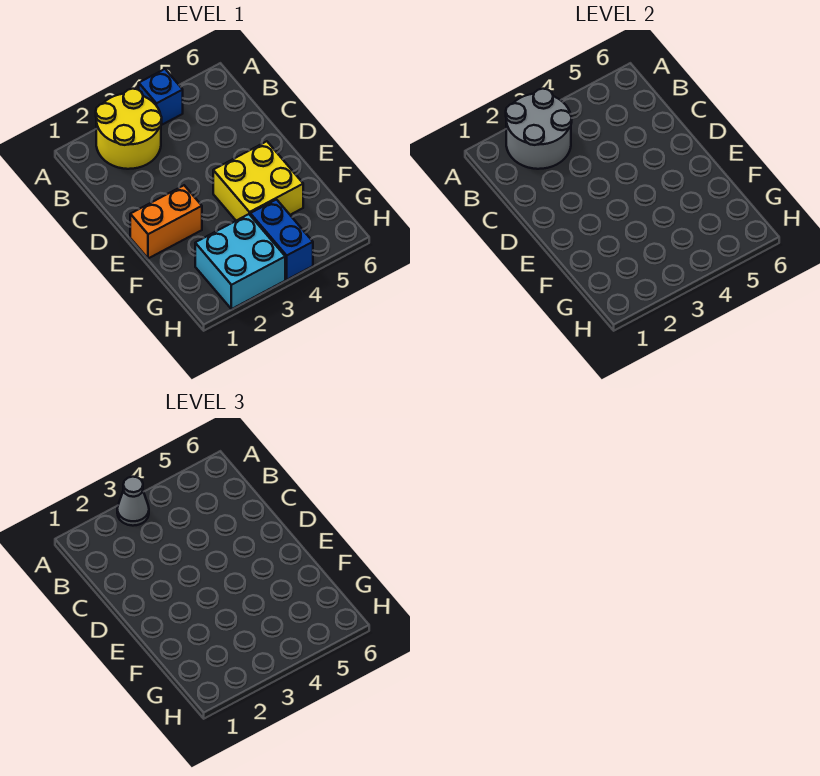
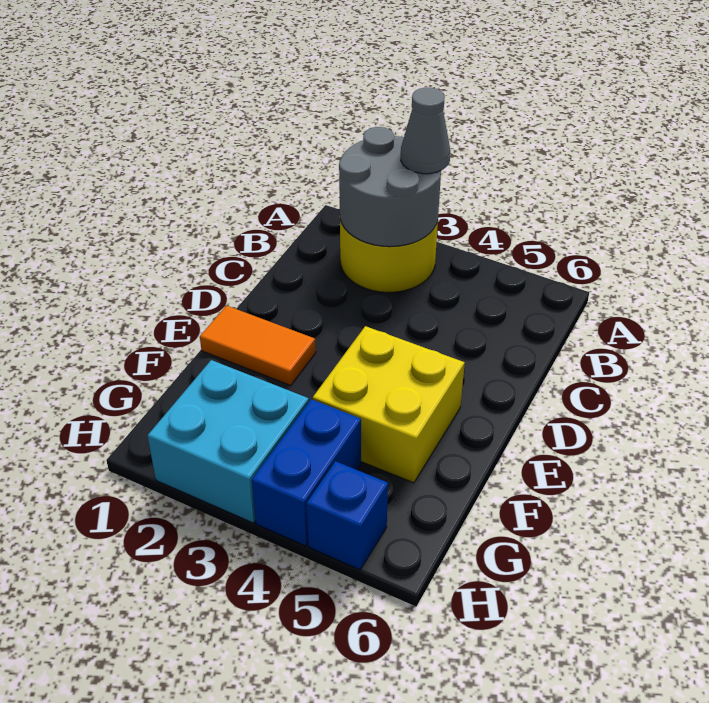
blue brick A4 level 1 -> blue brick H5 level 1
orange brick E1:E2 level 1 -> orange tile E1:E2 level 1

